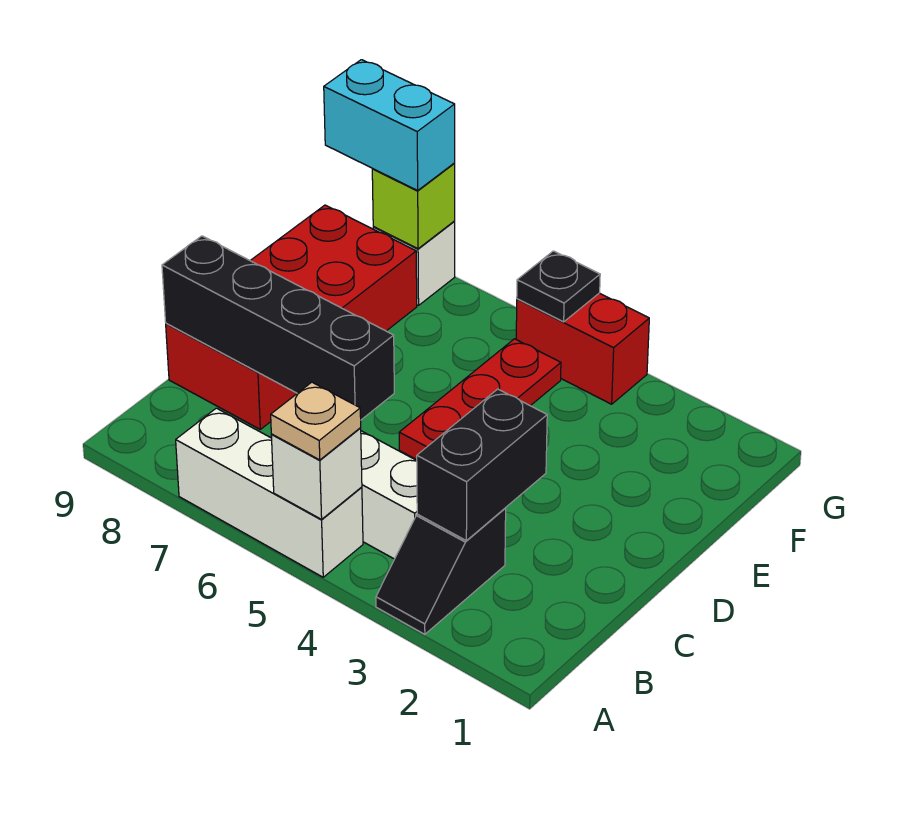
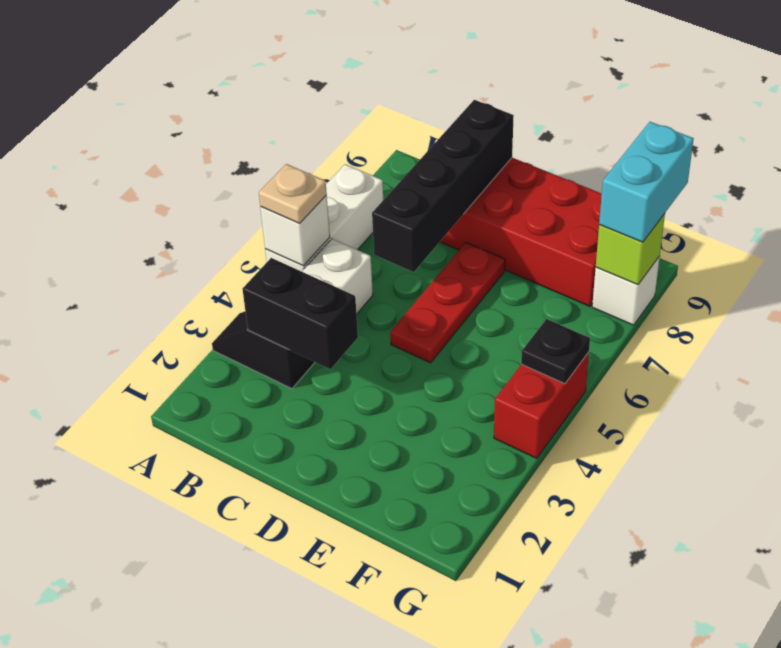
red plate D5:F5 level 1 -> red plate D5:D7 level 1

